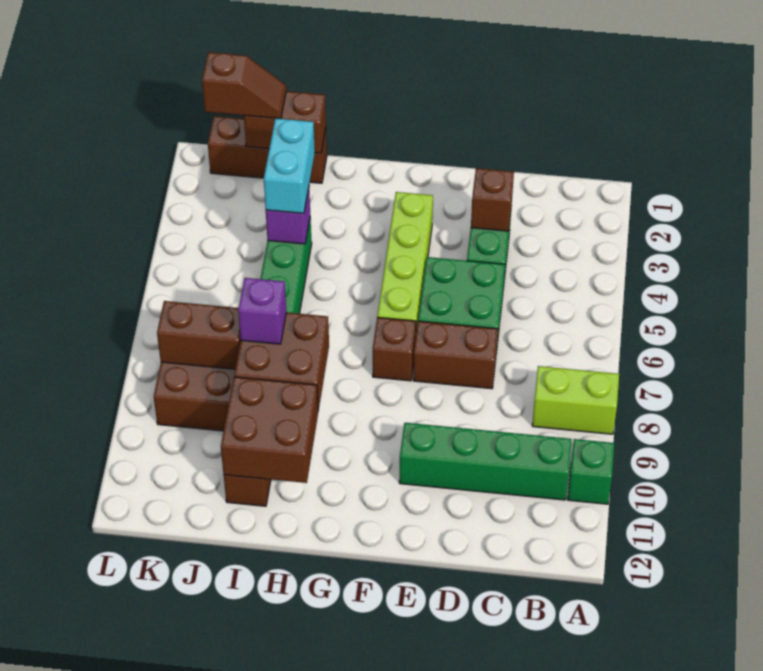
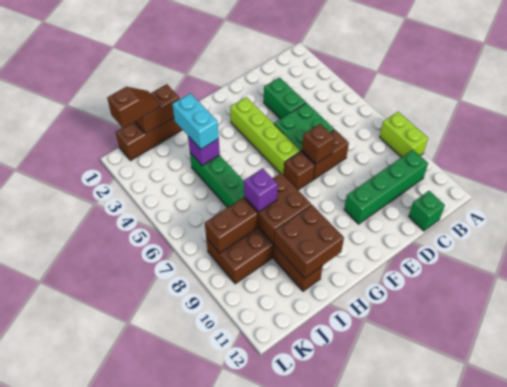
lime brick A8:B8 level 1 -> lime brick A8:A9 level 1
green brick A10 level 1 -> green brick C12 level 1
brown brick D3 level 2 -> brown brick E7 level 2

